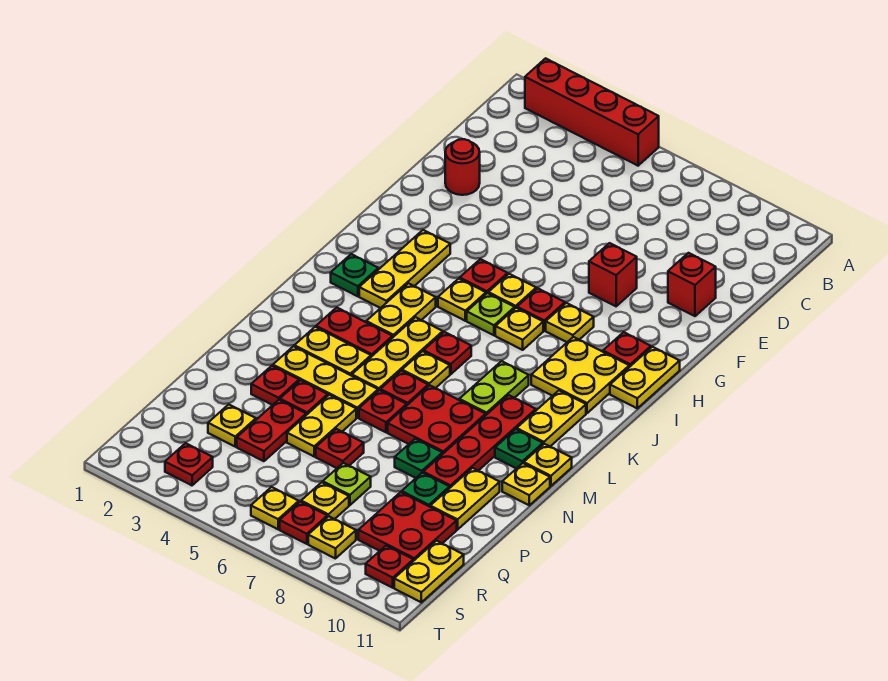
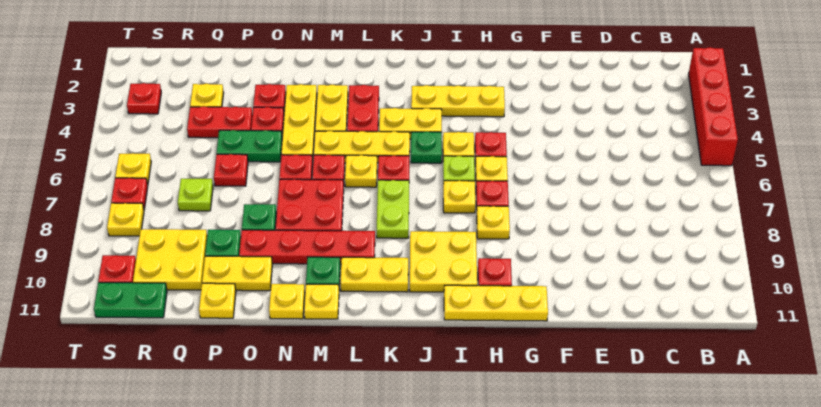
red round brick E2 level 1 -> none
red brick E10 level 1 -> none
red brick F8 level 1 -> none
yellow plate H11:I11 level 1 -> yellow plate G11:I11 level 1
green plate J2 level 1 -> green plate J5 level 1
lime plate K8:L8 level 1 -> lime plate K7:K8 level 1
yellow plate O5:P5 level 1 -> green plate O5:P5 level 1
red plate Q9:R10 level 1 -> yellow plate Q9:R10 level 1
yellow plate R7 level 1 -> yellow plate P11 level 1
yellow plate R11:S11 level 1 -> green plate R11:S11 level 1

